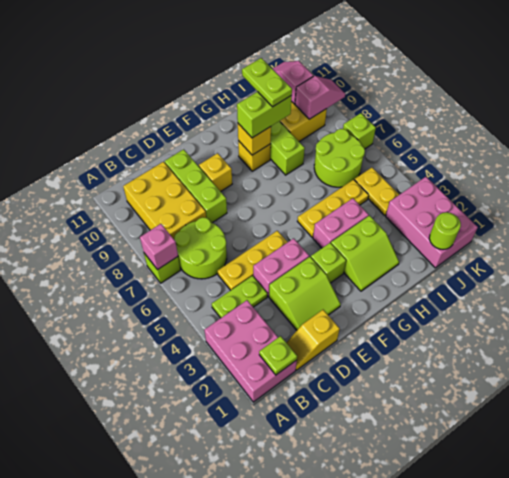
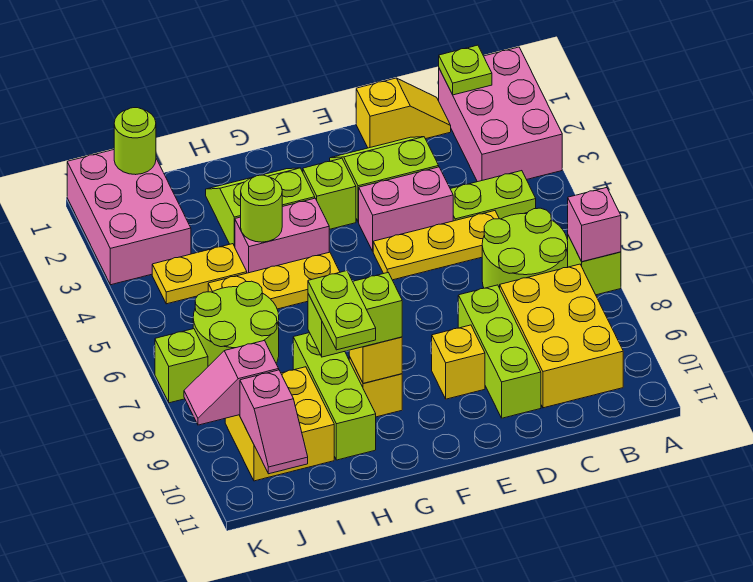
none -> lime round brick H4 level 2
yellow plate J4:J5 level 1 -> yellow plate I4:J4 level 1

